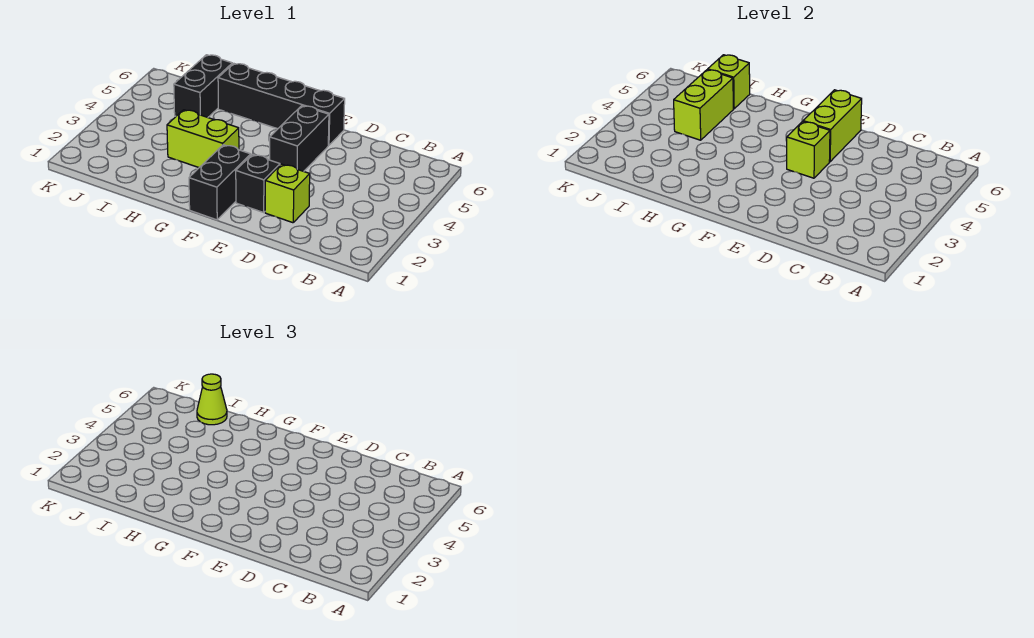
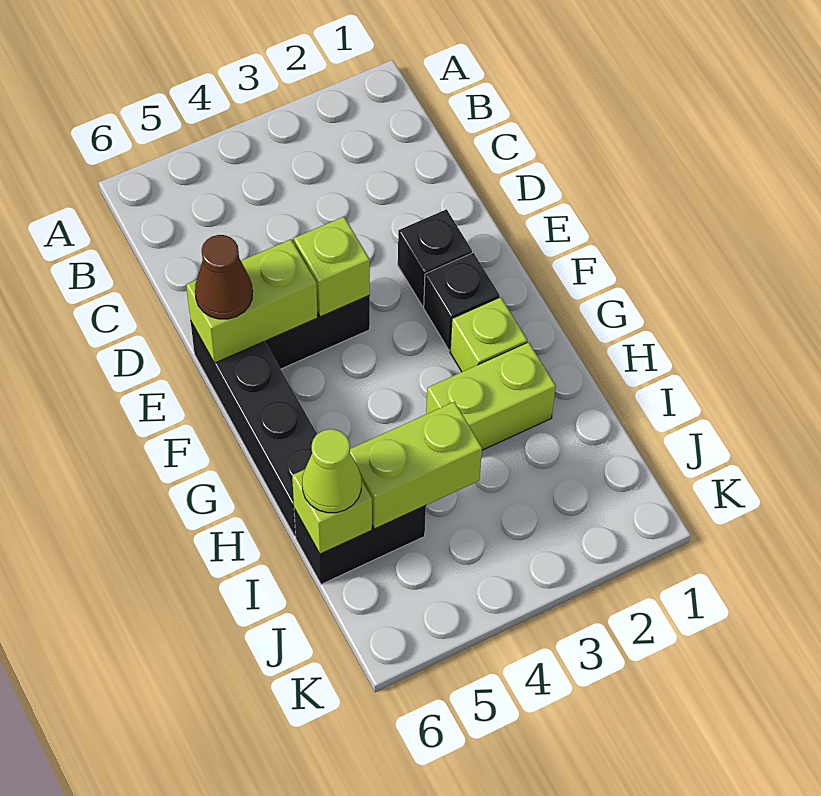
lime brick D2 level 1 -> lime brick G2 level 1
none -> brown cone E6 level 3
black brick F1:F2 level 1 -> black brick F2 level 1
lime brick G3:H3 level 1 -> lime brick H2:H3 level 1

